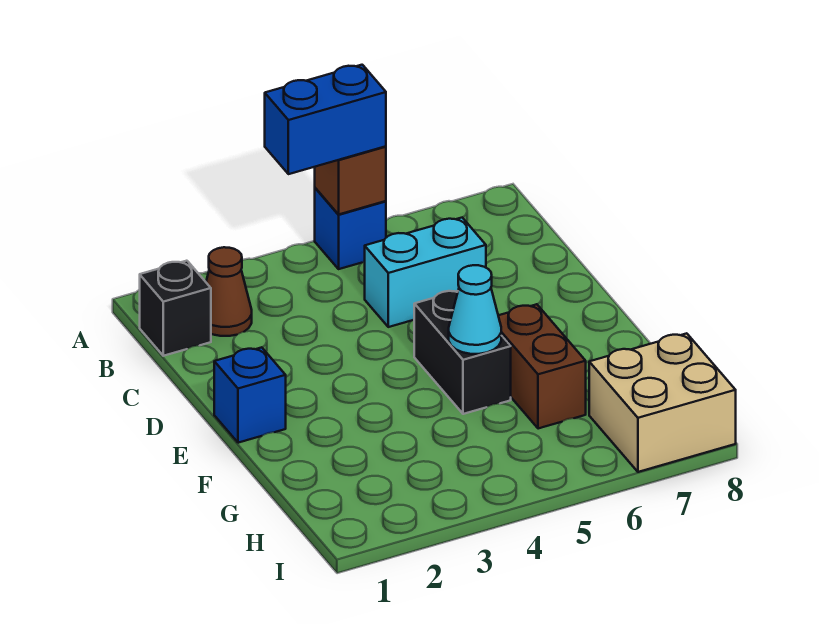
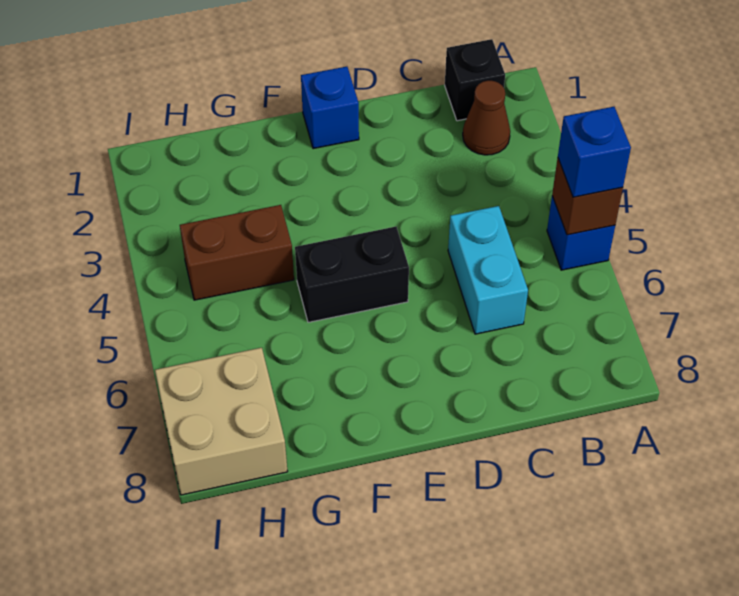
blue brick A4:A5 level 3 -> blue brick A5 level 3
cyan cone F5 level 2 -> none
brown brick F6:G6 level 1 -> brown brick G4:H4 level 1

